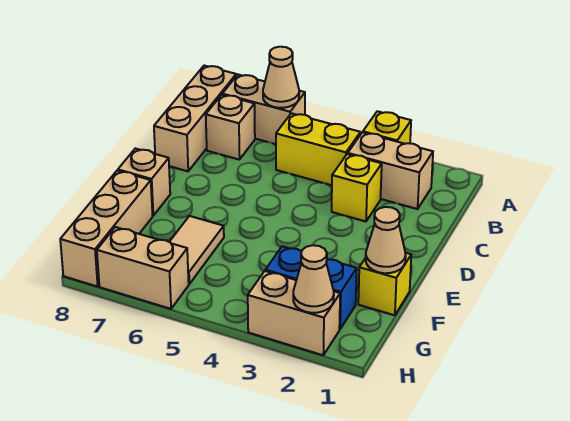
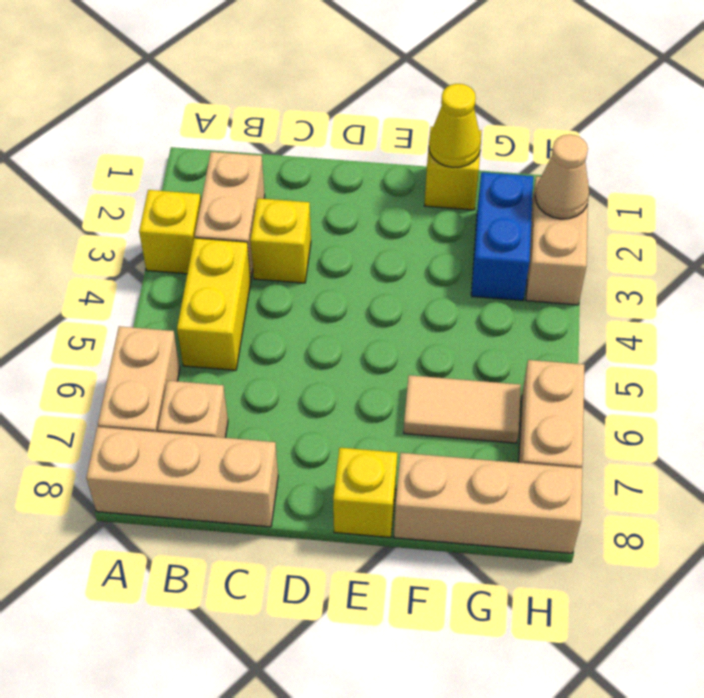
tan cone A6 level 2 -> none
tan brick E8 level 1 -> yellow brick E8 level 1
tan cone F1 level 2 -> yellow cone F1 level 2

